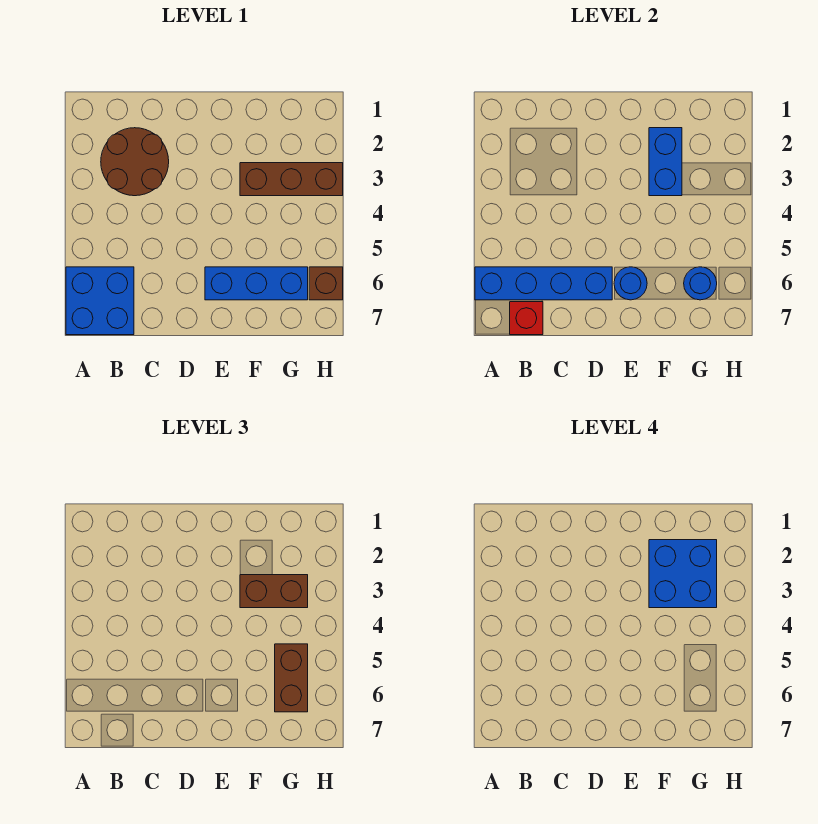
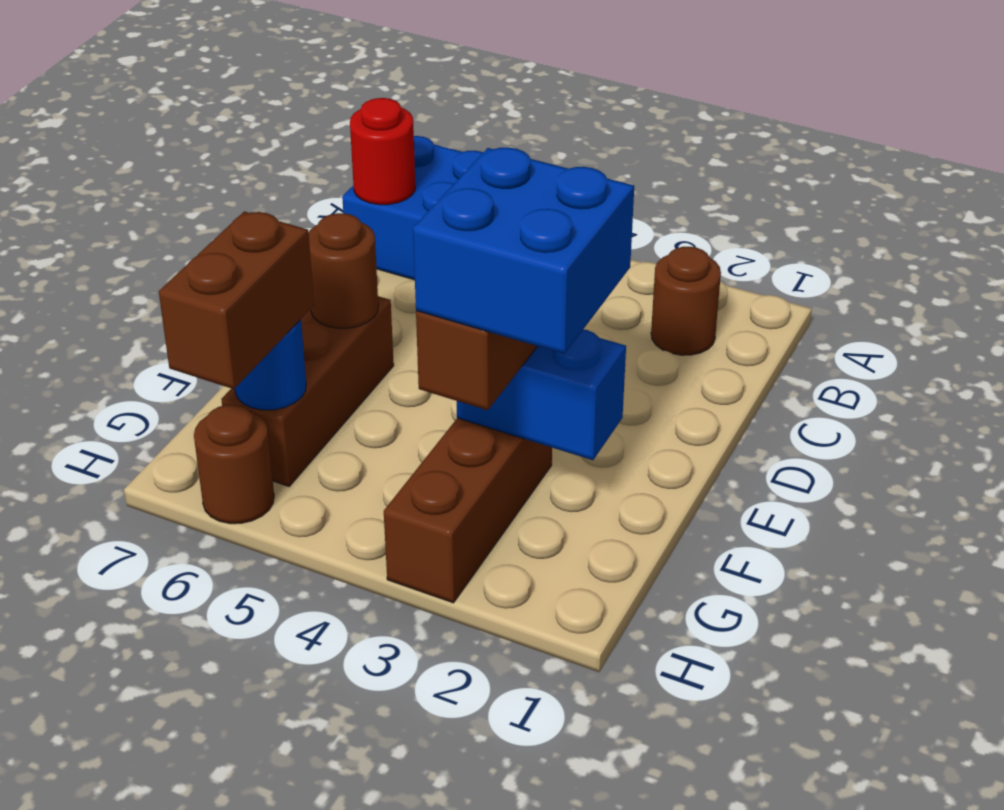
blue brick A6:D6 level 2 -> none
brown round brick B2:C3 level 1 -> brown round brick B2 level 1
red brick B7 level 2 -> red round brick B7 level 2
blue brick E6:G6 level 1 -> brown brick E6:G6 level 1
blue round brick E6 level 2 -> brown round brick E6 level 2
brown brick G5:G6 level 3 -> brown brick G6:H6 level 3
brown brick H6 level 1 -> brown round brick H6 level 1

